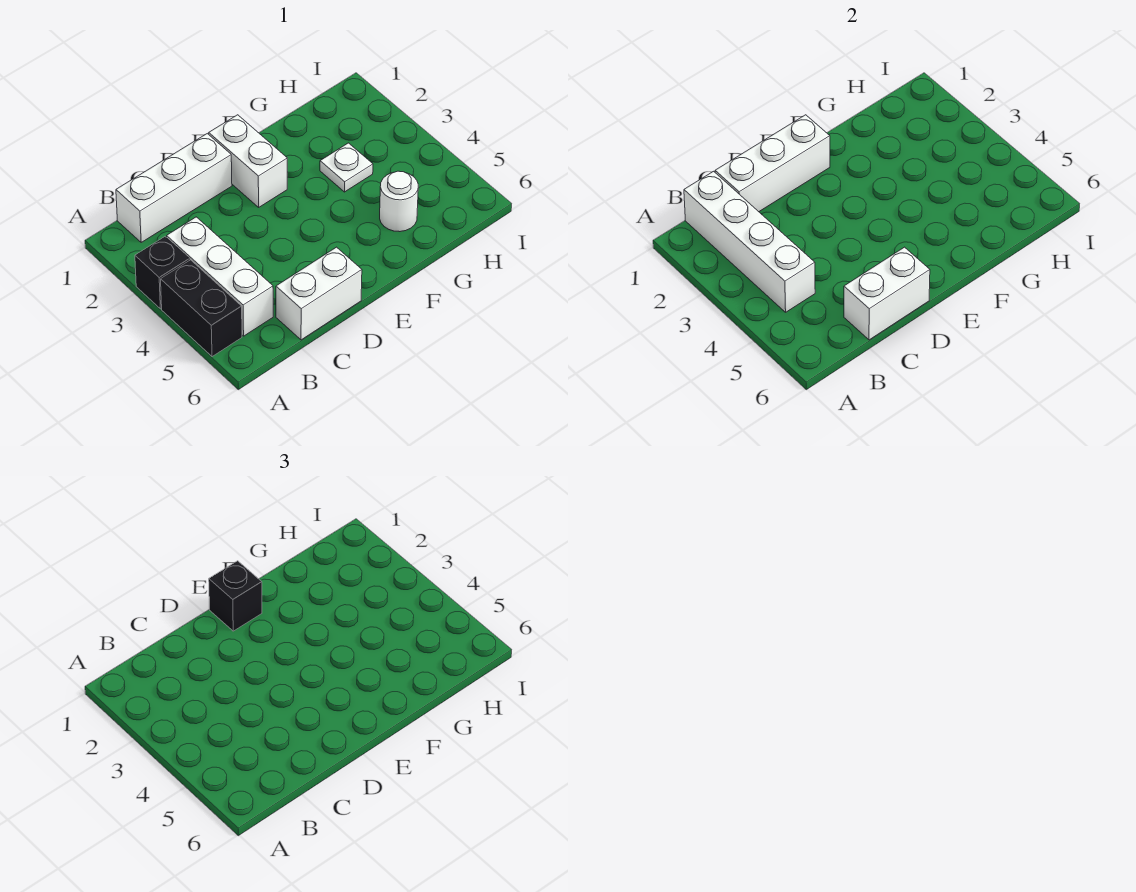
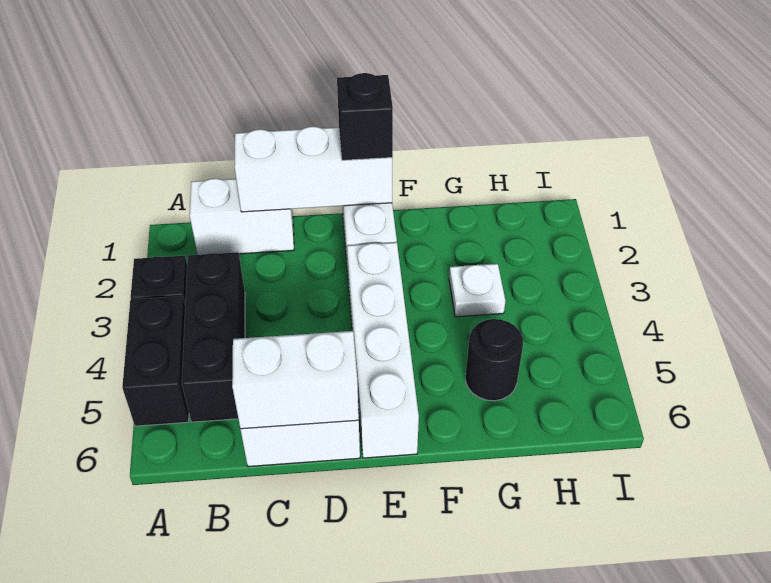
white brick B1:D1 level 1 -> white brick B1:C1 level 1
white brick B1:B4 level 2 -> white brick E3:E6 level 1
white brick B3:B5 level 1 -> black brick B3:B5 level 1
white round brick G5 level 1 -> black round brick G5 level 1

